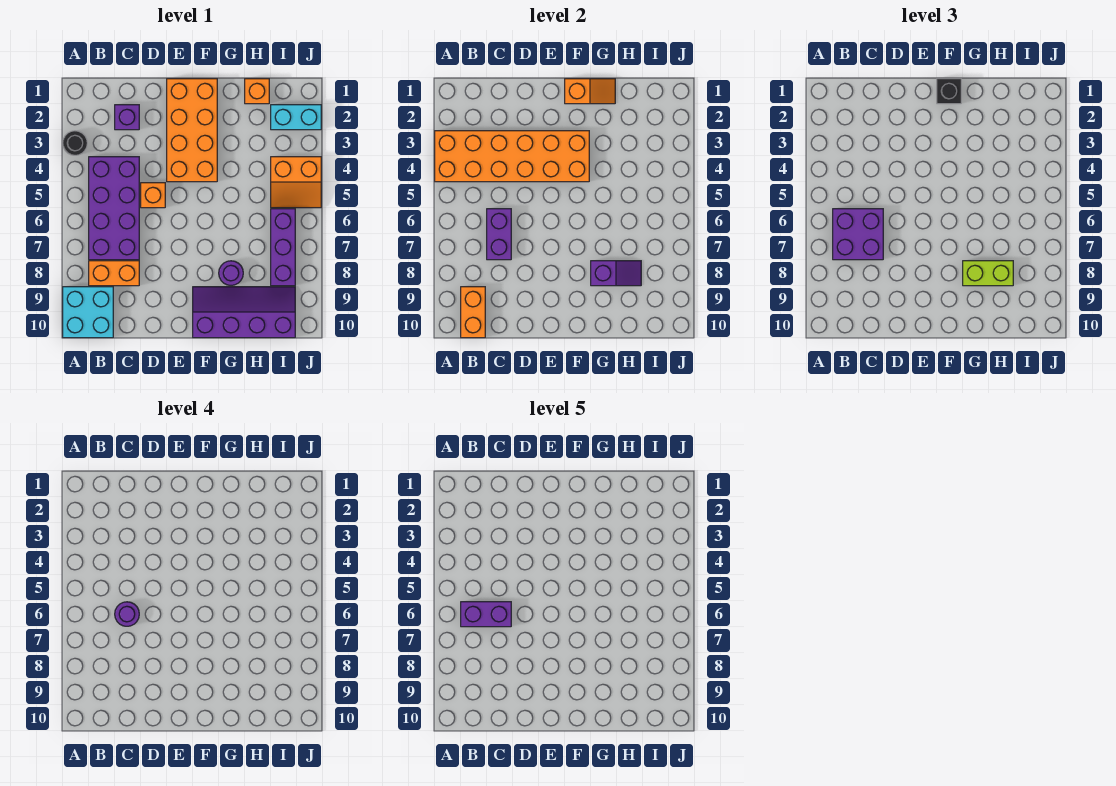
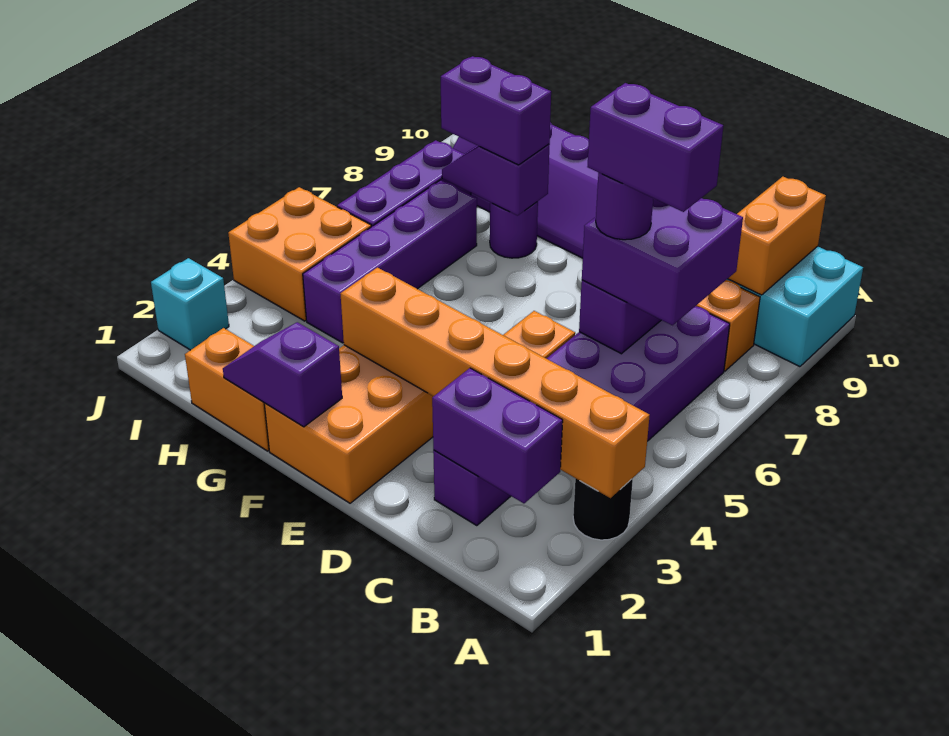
orange brick A3:F4 level 2 -> orange brick A3:F3 level 2
none -> purple brick B2:C2 level 2
orange slope F1:G1 level 2 top F -> purple slope F1:G1 level 2 top F
black brick F1 level 3 -> none
lime brick G8:H8 level 3 -> purple brick G8:H8 level 3
orange brick H1 level 1 -> orange brick G1:H1 level 1
none -> purple brick H4:H7 level 1
cyan brick I2:J2 level 1 -> cyan brick J2 level 1
orange slope I4:J5 level 1 top 4 -> orange brick I4:J5 level 1

